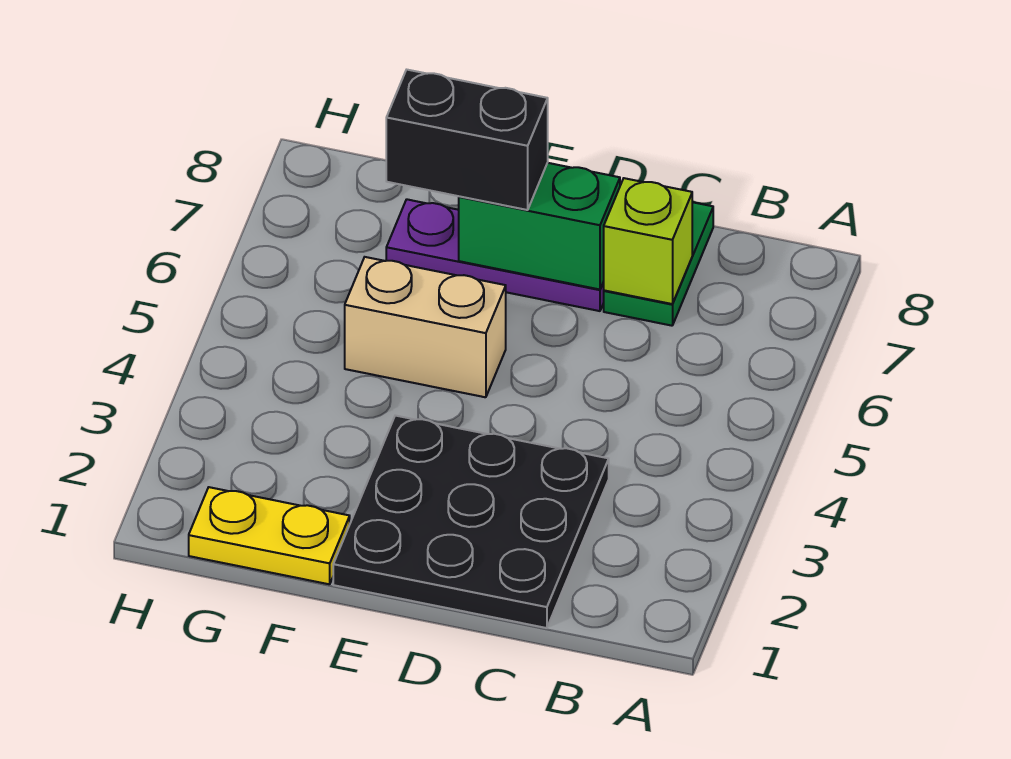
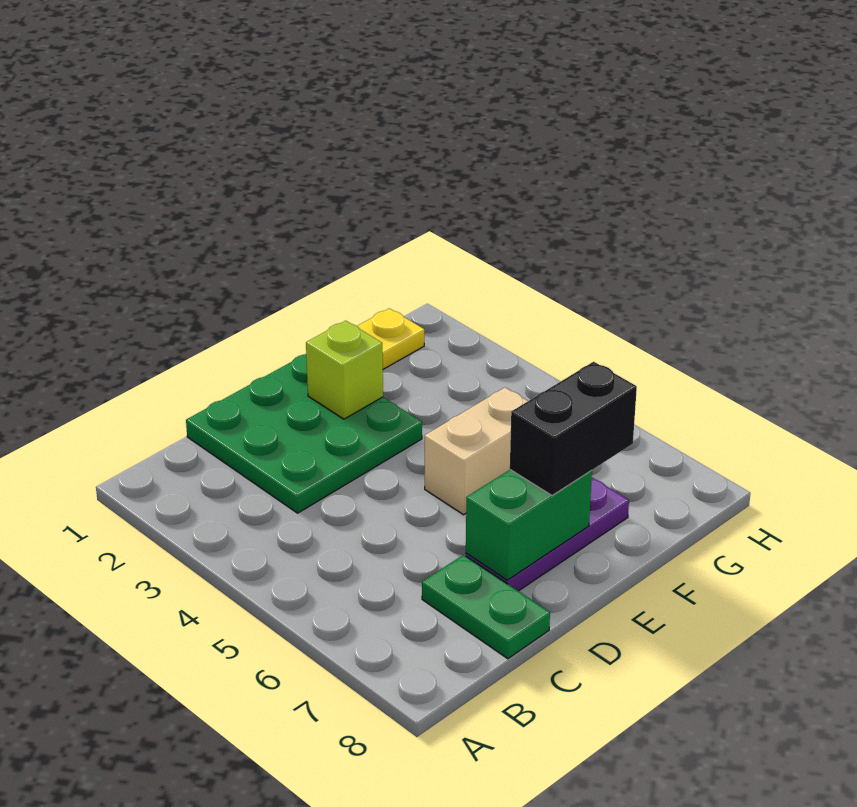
black plate C1:E3 level 1 -> green plate C1:E3 level 1
lime brick C7 level 2 -> lime brick E2 level 2

